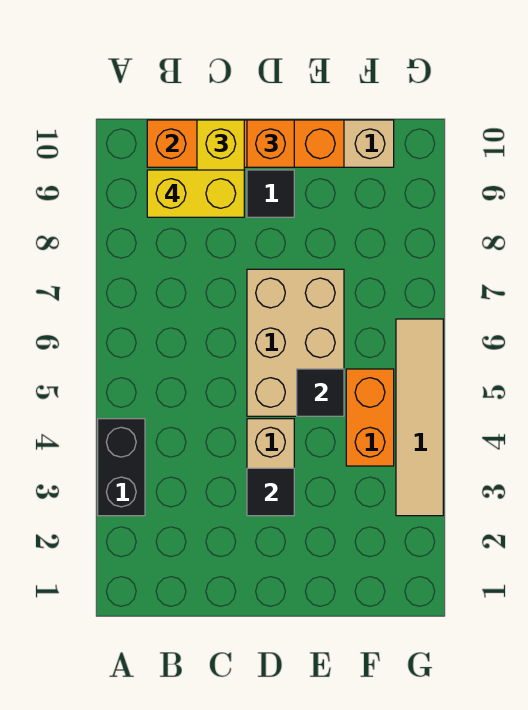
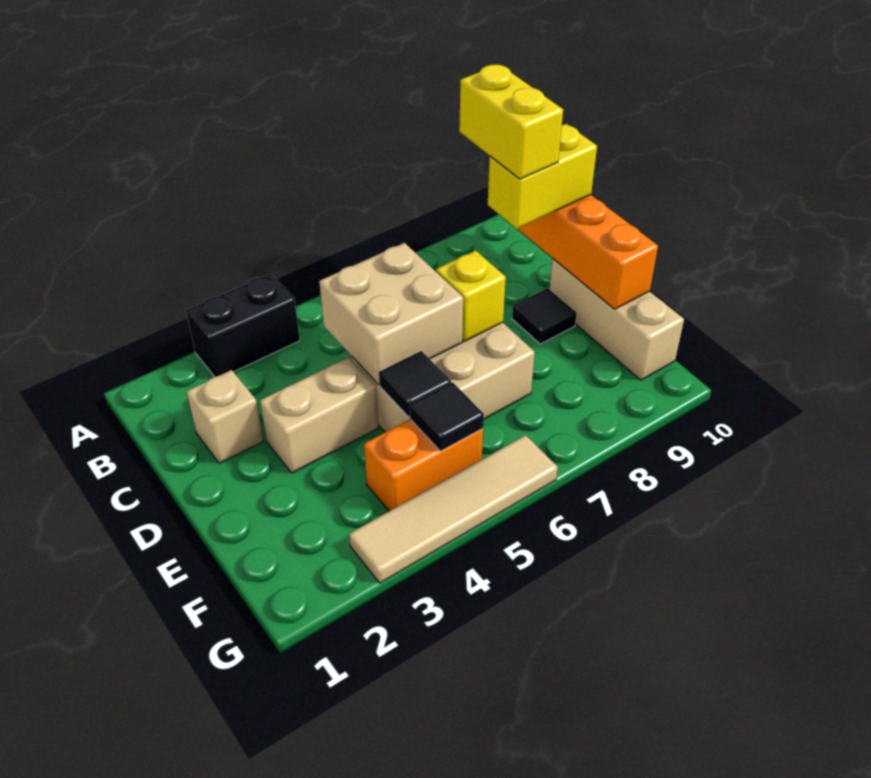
none -> tan brick C2 level 1
none -> tan brick C5:D6 level 2
black tile D3 level 2 -> black tile F5 level 2
none -> yellow brick D7 level 2
orange brick D10 level 3 -> none

